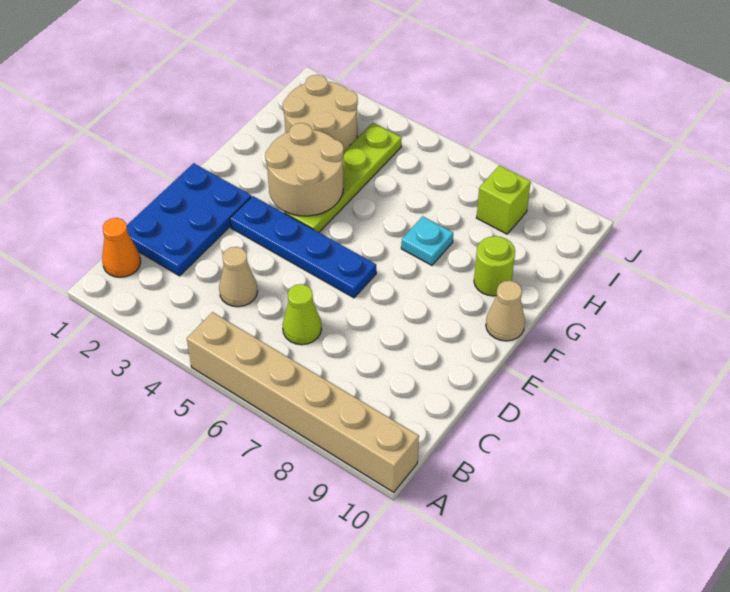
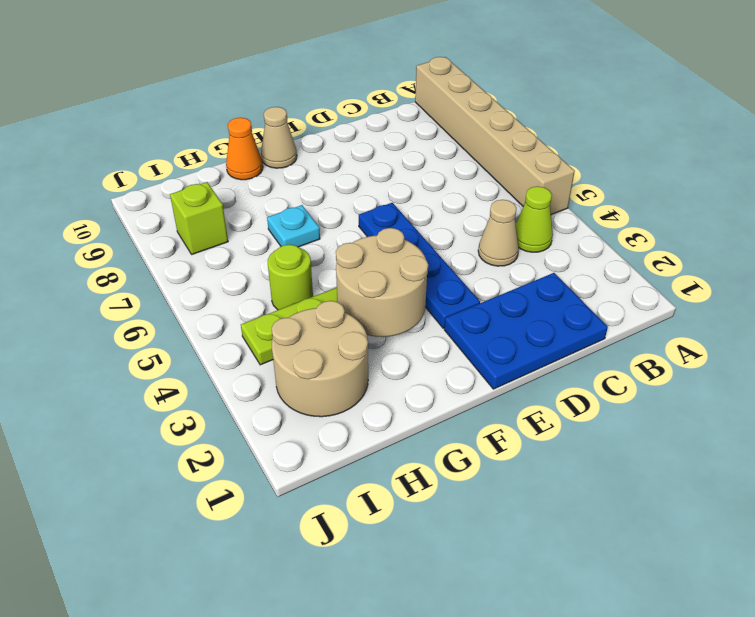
orange cone B1 level 1 -> orange cone G10 level 1
lime cone C6 level 1 -> lime cone B4 level 1
lime round brick G9 level 1 -> lime round brick H5 level 1

